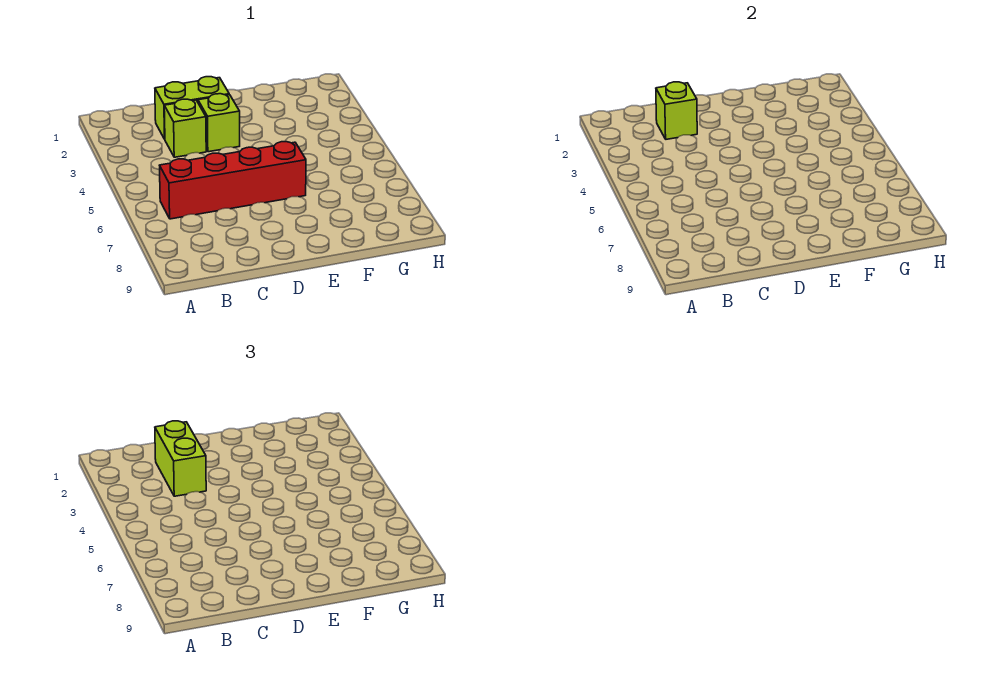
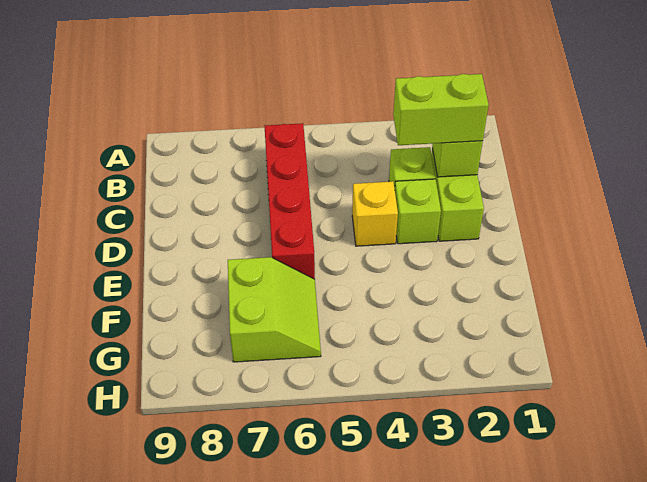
none -> yellow brick D4 level 1
none -> lime slope F6:G7 level 1 top 7

